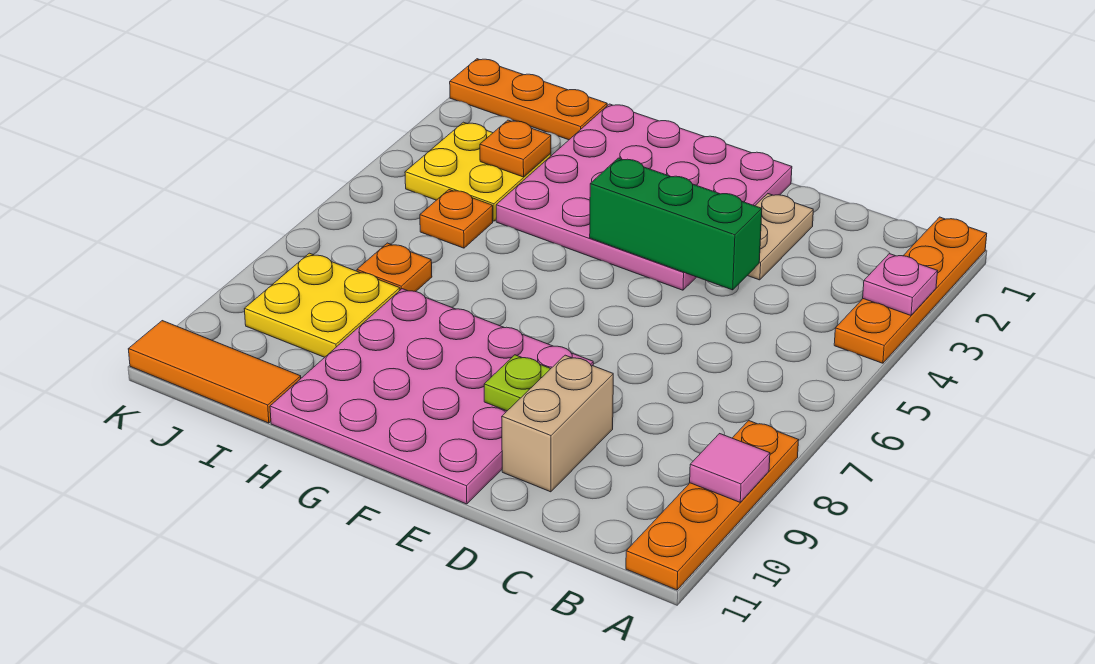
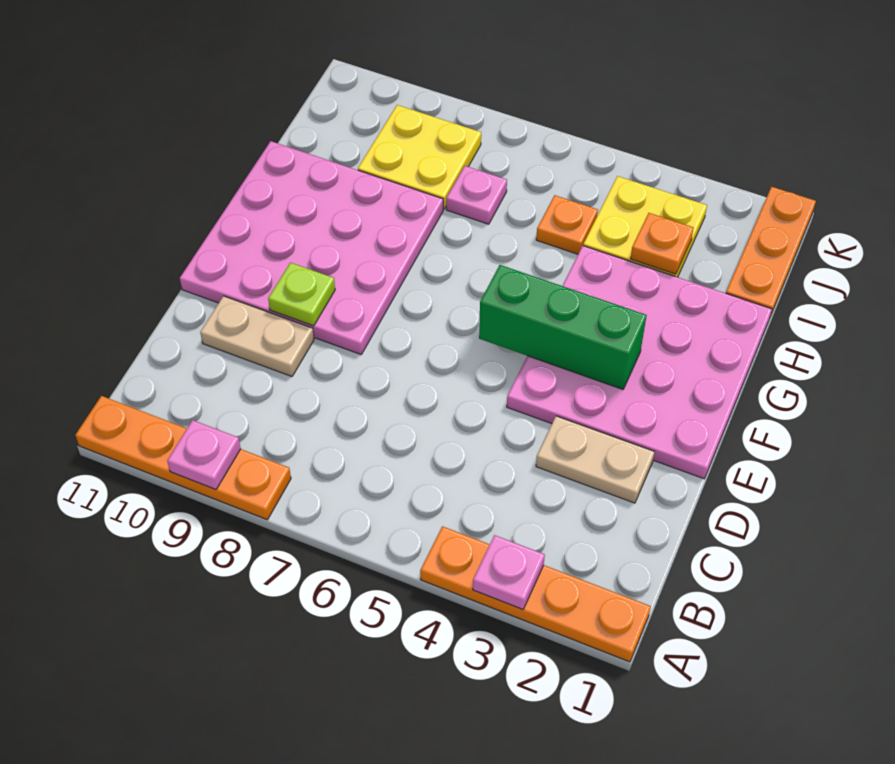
pink tile A9 level 2 -> pink plate A9 level 2
green brick D4:F4 level 2 -> green brick F3:F5 level 2
tan brick D9:D10 level 1 -> tan plate D9:D10 level 1
orange plate I7 level 1 -> pink plate I7 level 1
orange tile I11:K11 level 1 -> none

